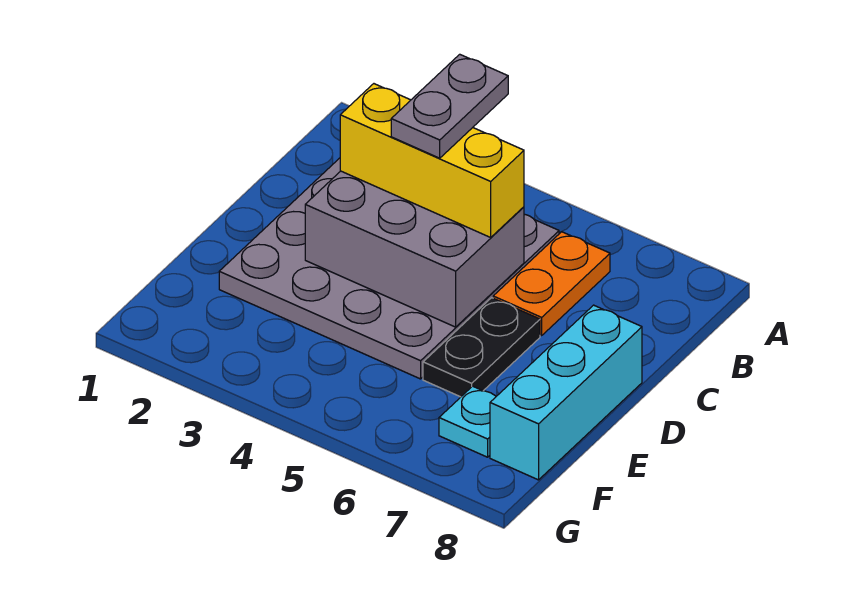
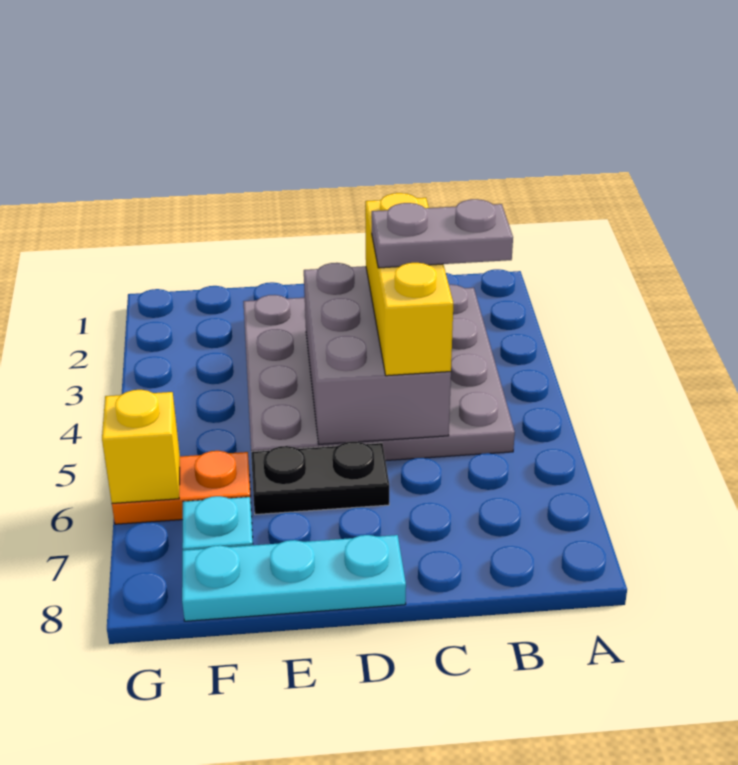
orange plate B6:C6 level 1 -> orange plate F6:G6 level 1
cyan brick D8:F8 level 1 -> cyan plate D8:F8 level 1
none -> yellow brick G6 level 2

